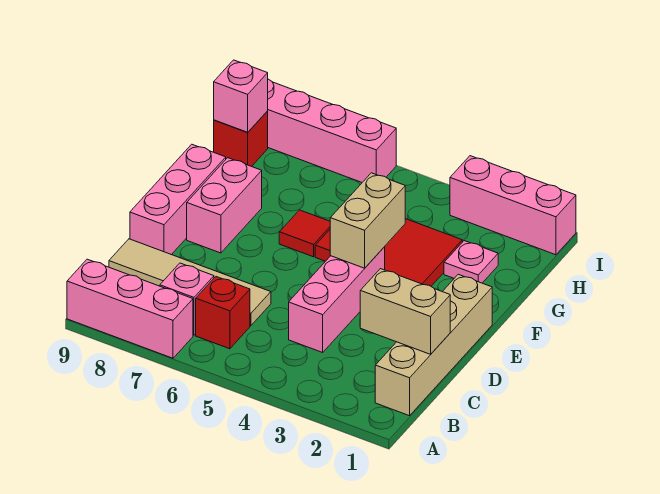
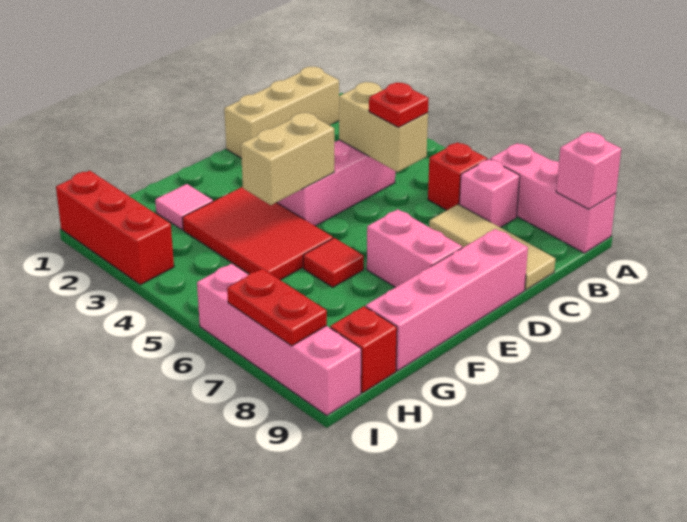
tan brick B1:E1 level 1 -> tan brick B1:D1 level 1
tan brick C1:C2 level 2 -> tan brick C4:C5 level 2
none -> red plate C5 level 3
tan tile C6:C9 level 1 -> tan tile C7:C9 level 1
pink brick D9:F9 level 1 -> pink brick D9:G9 level 1
pink brick E8:F8 level 1 -> pink brick E7:E8 level 1
pink plate G2 level 1 -> pink tile G2 level 1
pink brick H9 level 2 -> pink brick A9 level 2
pink brick I1:I3 level 1 -> red brick I1:I3 level 1
none -> red plate I7:I8 level 2

